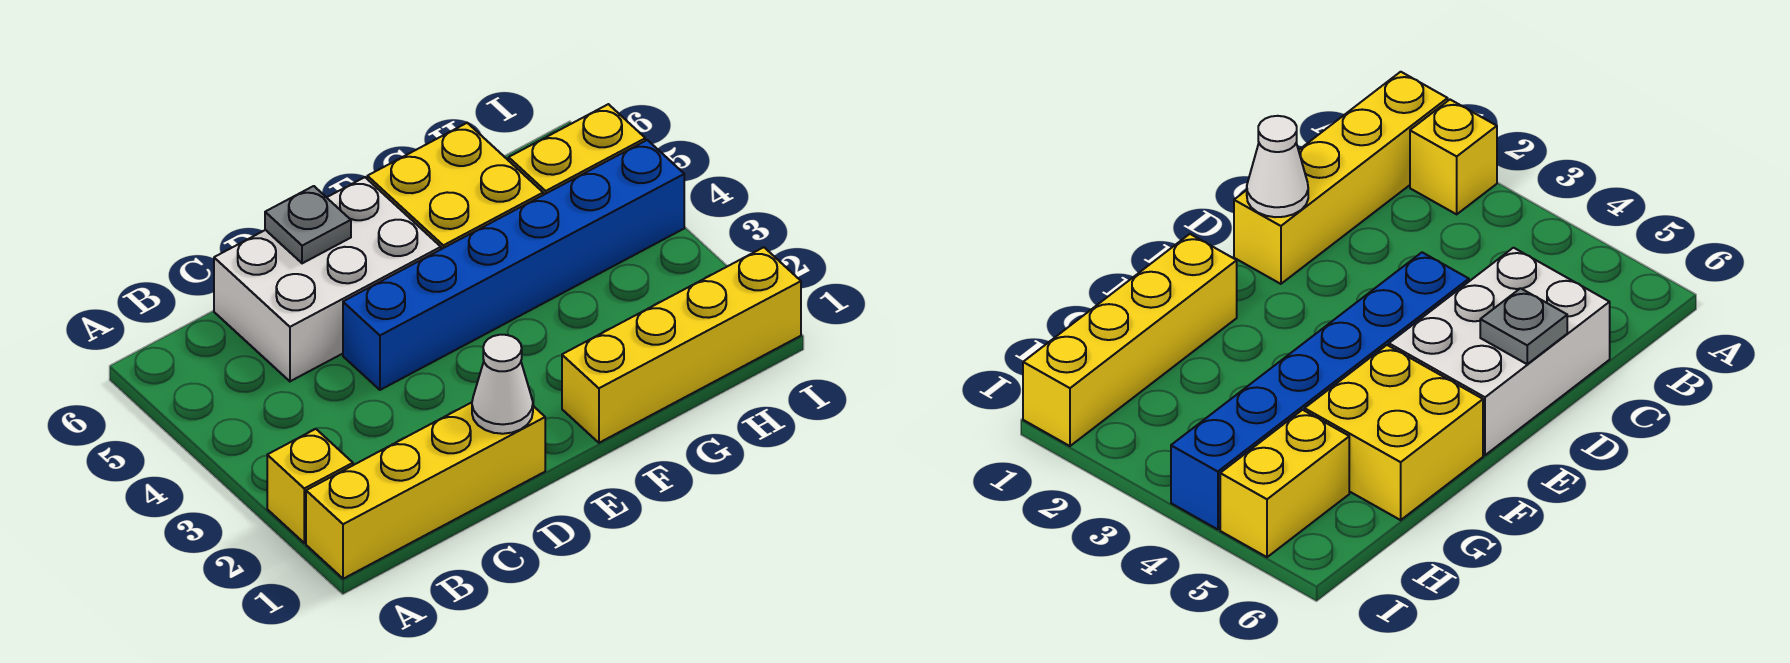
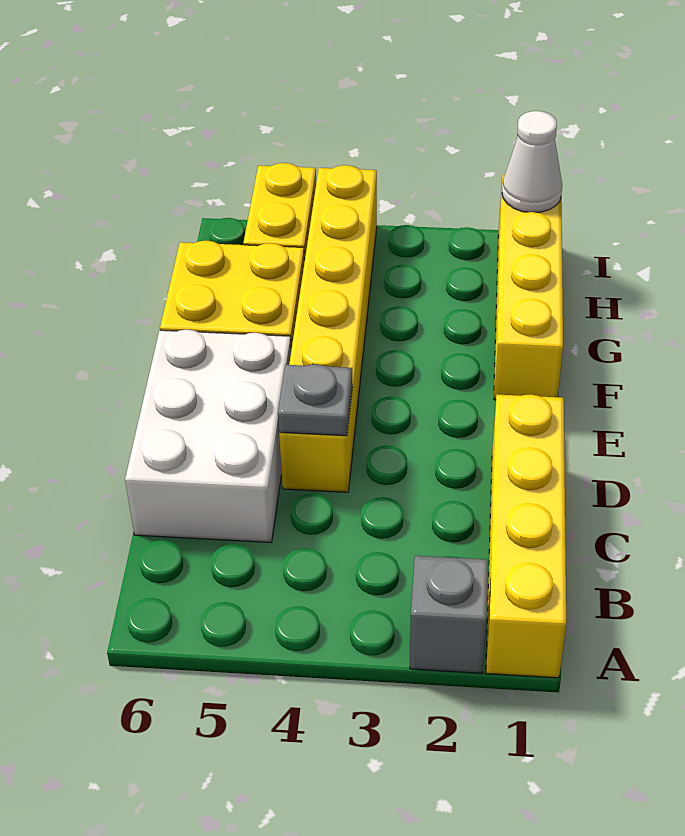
yellow brick A2 level 1 -> grey brick A2 level 1
white cone D1 level 2 -> white cone I1 level 2
blue brick D4:I4 level 1 -> yellow brick D4:I4 level 1
grey plate D6 level 2 -> grey plate D4 level 2

